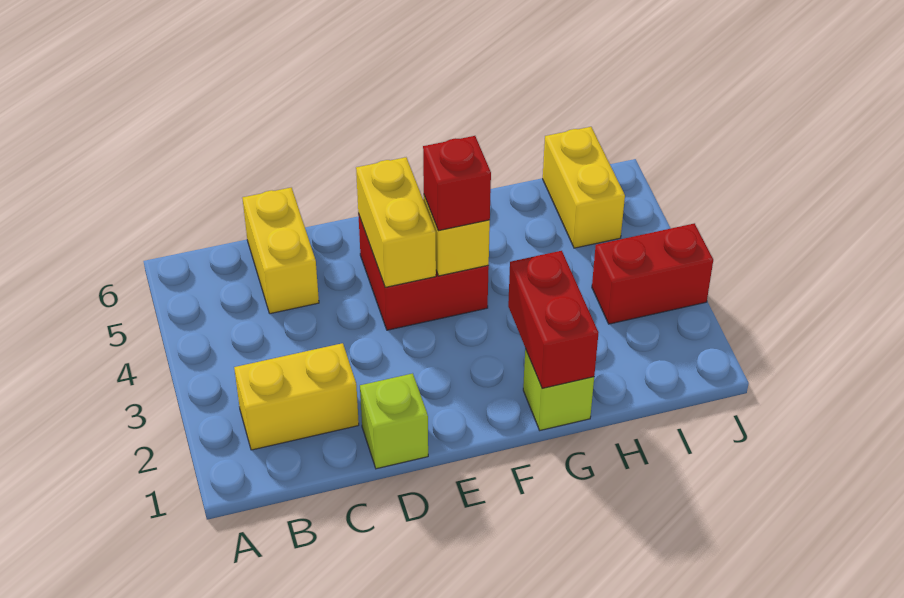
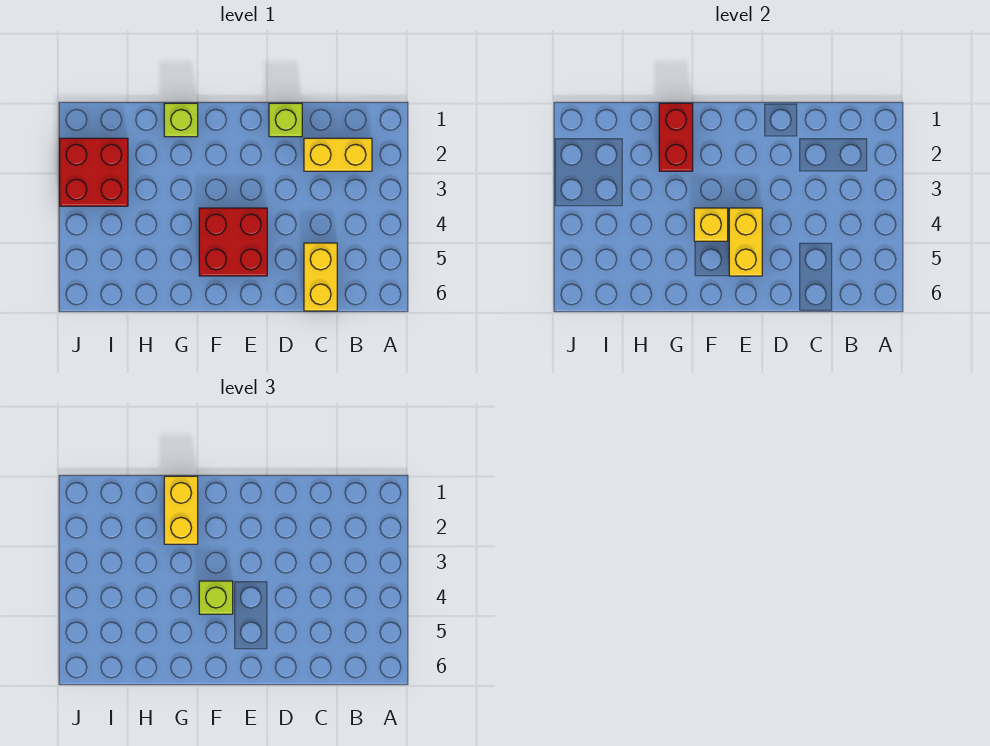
red brick F4 level 3 -> lime brick F4 level 3
red brick I3:J3 level 1 -> red brick I2:J3 level 1
yellow brick I5:I6 level 1 -> yellow brick G1:G2 level 3

